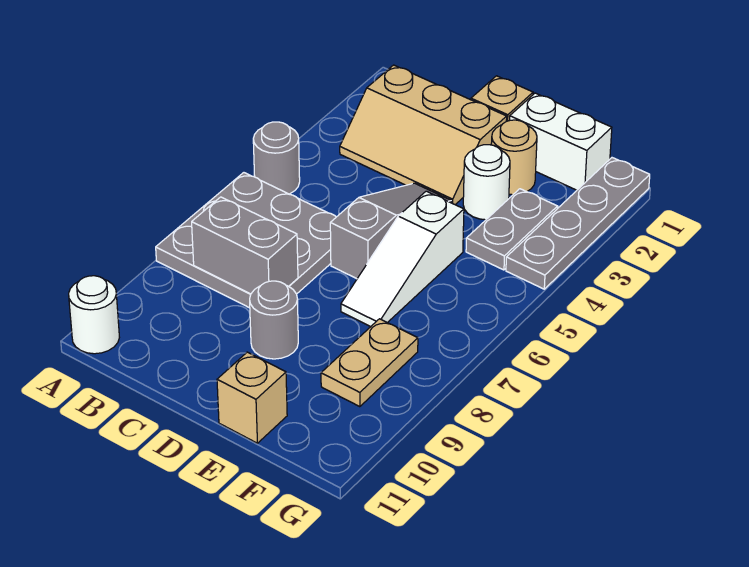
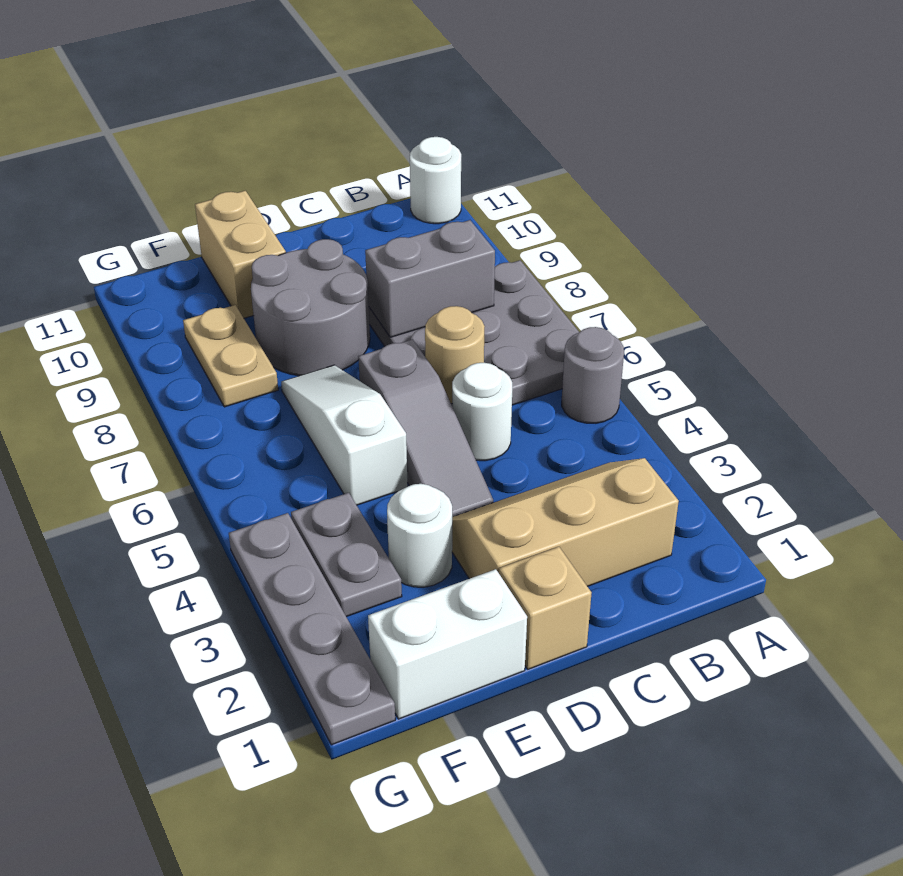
none -> white round brick C5 level 1
grey round brick D9 level 1 -> grey round brick D8:E9 level 1
tan round brick E2 level 1 -> tan round brick C6 level 2
tan brick E11 level 1 -> tan brick E10:E11 level 1

